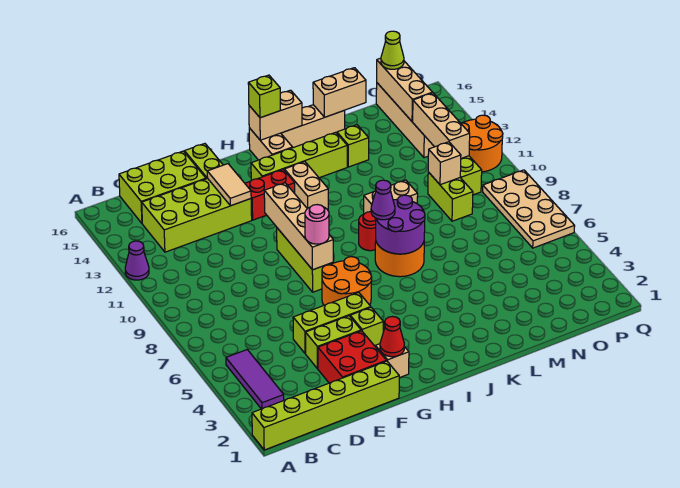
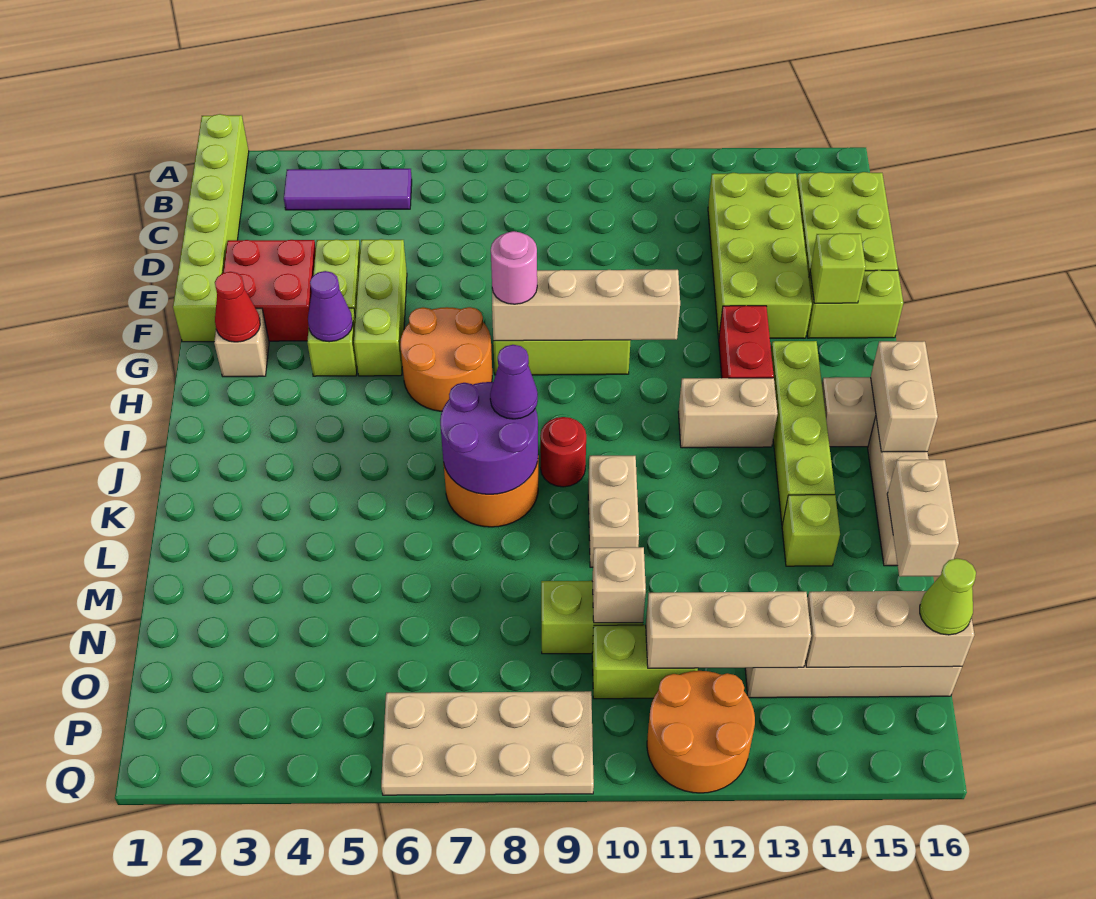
purple cone A12 level 1 -> purple cone G4 level 2
tan tile F13:F14 level 2 -> none
lime brick I16 level 3 -> lime brick F15 level 2

